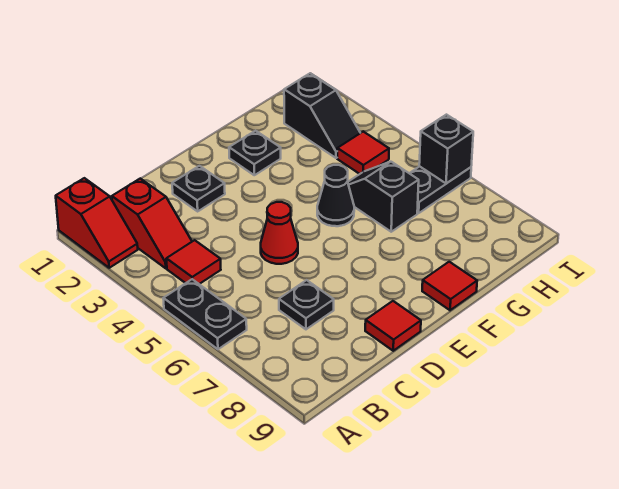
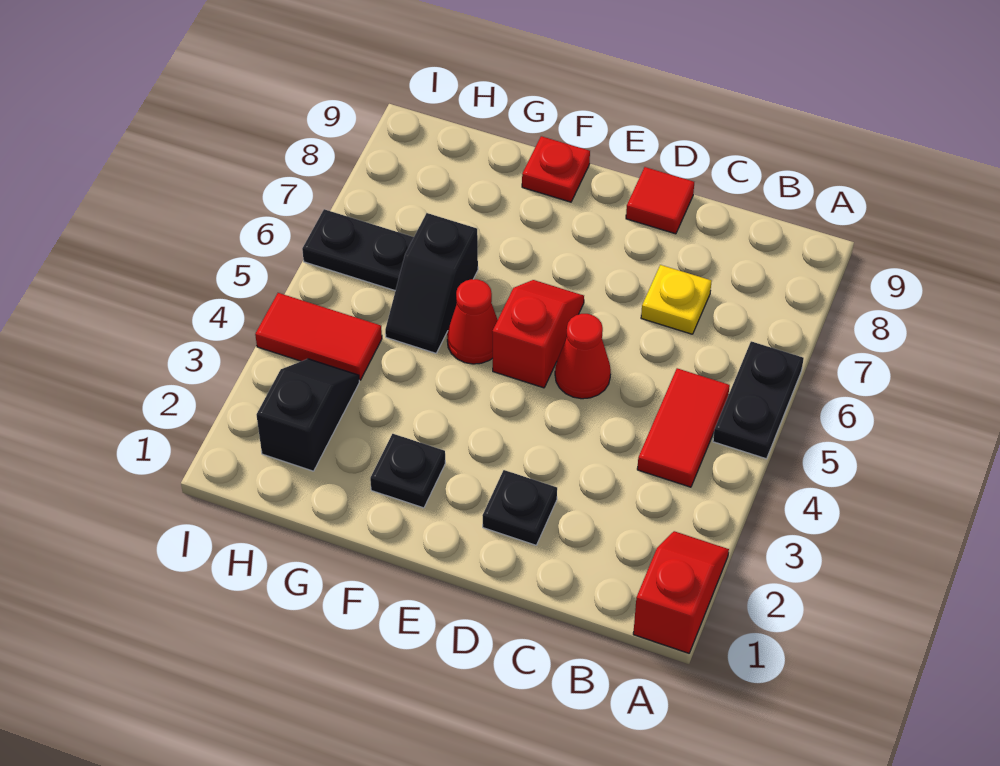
red slope B2:B3 level 1 top 2 -> red slope E5:E6 level 1 top 5
red tile B4 level 1 -> red tile B4:B5 level 1
black plate C7 level 1 -> yellow plate C7 level 1
black cone F5 level 1 -> red cone F5 level 1
red tile F9 level 1 -> red plate F9 level 1
red tile H4 level 1 -> red tile H4:I4 level 1
black brick I6 level 2 -> none

